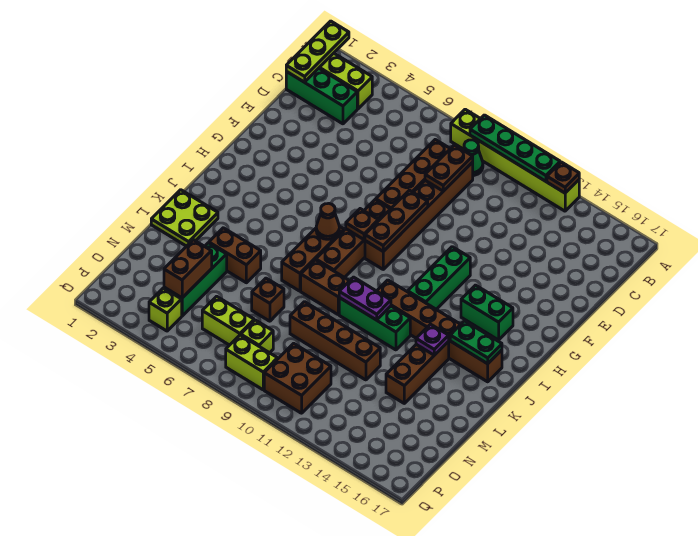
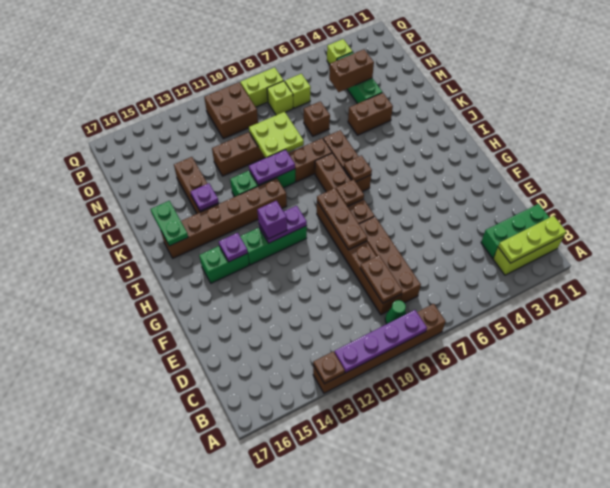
lime plate A1:C1 level 2 -> lime plate B1:B3 level 2
lime brick A8:A13 level 1 -> brown brick A8:A13 level 1
green plate A9:A12 level 2 -> purple plate A9:A12 level 2
green brick G12:I12 level 1 -> green brick H11:H13 level 1
none -> purple plate H11:H12 level 2
none -> purple brick H12 level 3
none -> purple plate H14 level 2
brown cone I7 level 2 -> brown plate I7 level 2
green plate J15:J16 level 2 -> green plate J16:K16 level 2
lime plate K1:L2 level 1 -> lime plate L9:M10 level 2
brown brick N4:O4 level 2 -> brown brick N4:N5 level 2
lime brick O6:O7 level 1 -> lime brick O7 level 1

